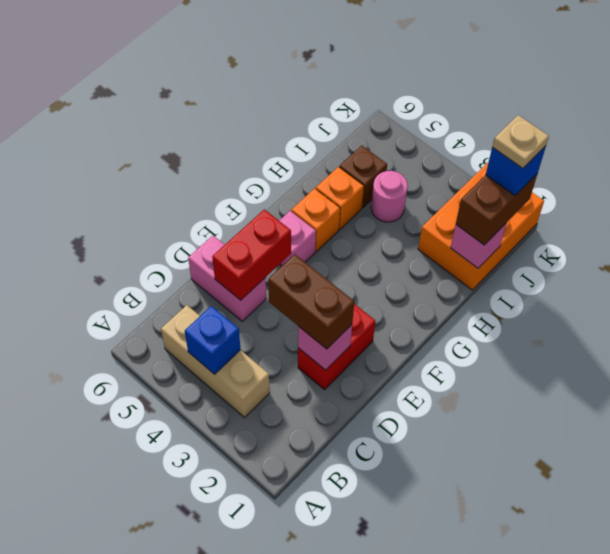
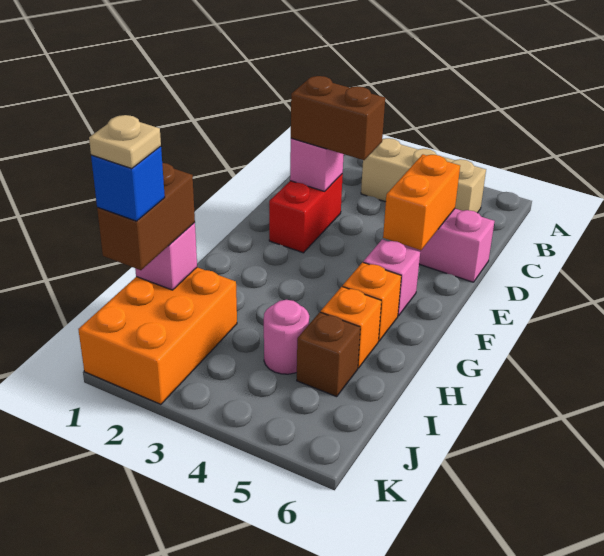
blue brick B4 level 2 -> none
red brick D5:E5 level 2 -> orange brick D5:E5 level 2

